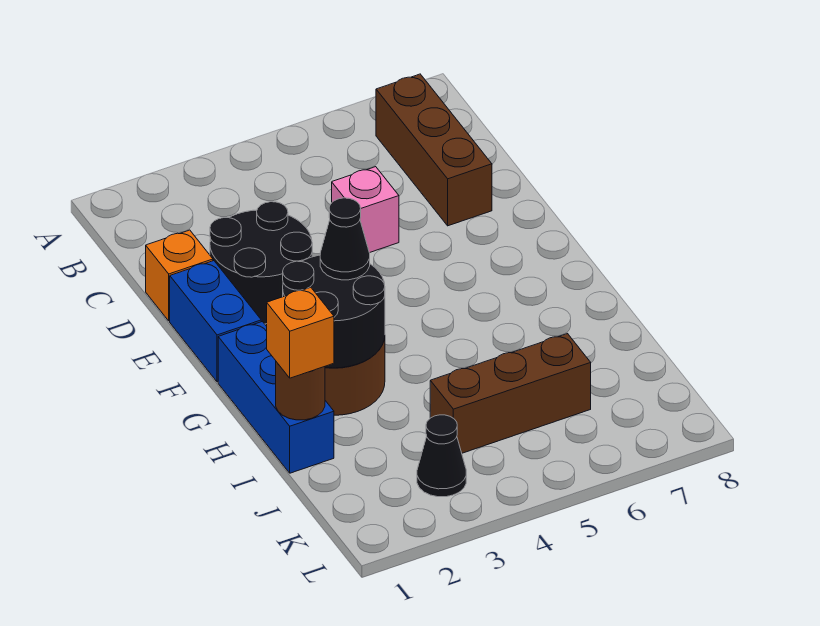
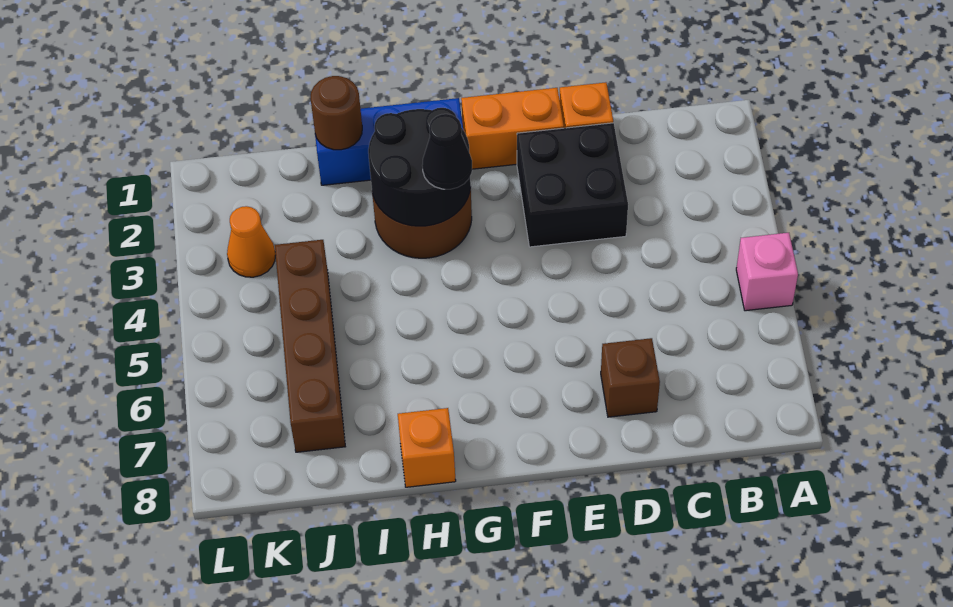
brown brick B7:D7 level 1 -> brown brick D7 level 1
black round brick D2:E3 level 1 -> black brick D2:E3 level 1
pink brick D5 level 1 -> pink brick A5 level 1
blue brick E1:F1 level 1 -> orange brick E1:F1 level 1
orange brick I1 level 3 -> orange brick H8 level 1
brown brick J4:J6 level 1 -> brown brick J4:J7 level 1
black cone K3 level 1 -> orange cone K3 level 1

